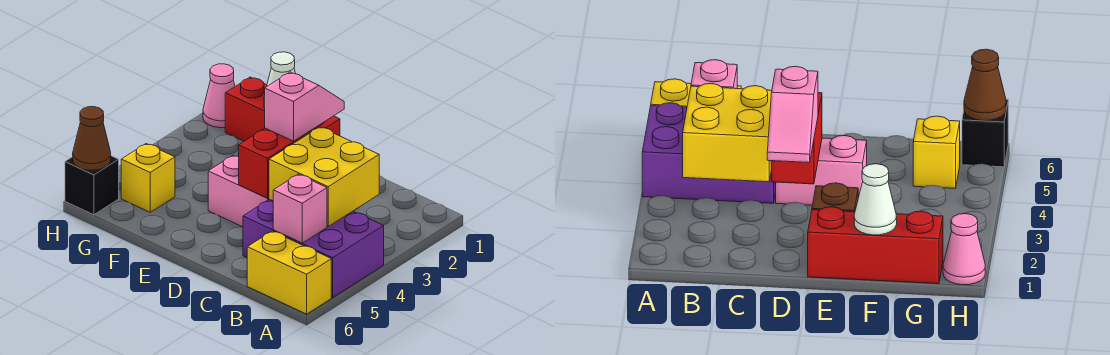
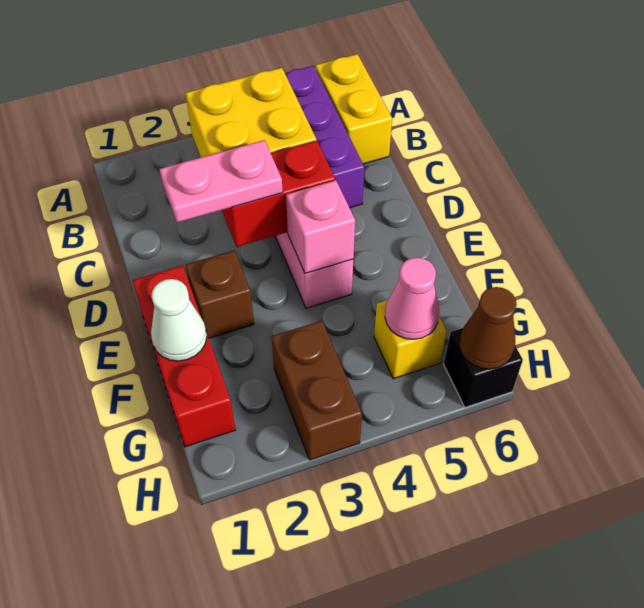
pink brick B5 level 2 -> pink brick E4 level 2
pink slope D2:D3 level 3 top 3 -> pink plate D2:D3 level 3
none -> brown brick G3:H3 level 1
pink cone H1 level 1 -> pink cone G5 level 2

